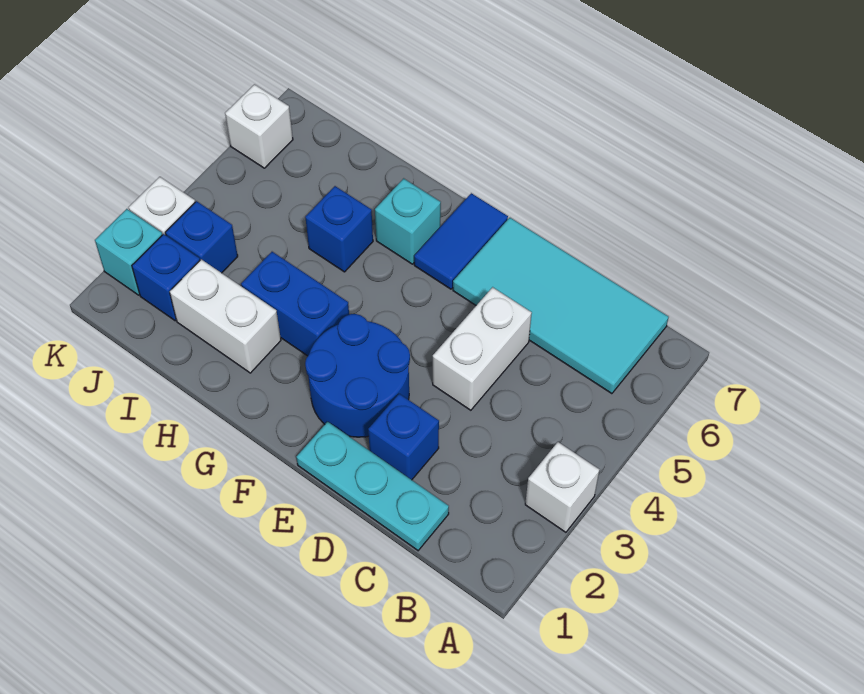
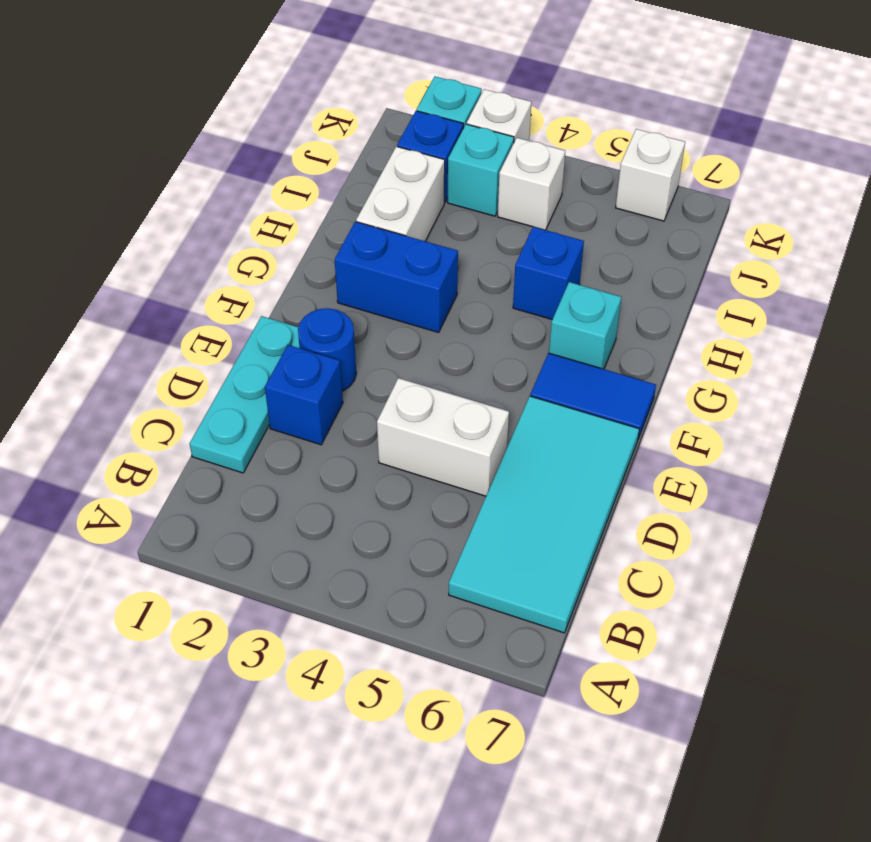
white brick A3 level 1 -> white brick J4 level 1
blue round brick E2:F3 level 1 -> blue round brick E2 level 1
blue brick G3:H3 level 1 -> blue brick G2:G3 level 1
blue brick J3 level 1 -> cyan brick J3 level 1

